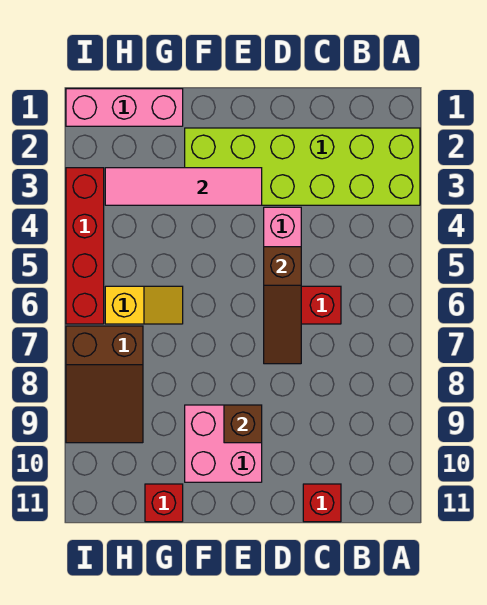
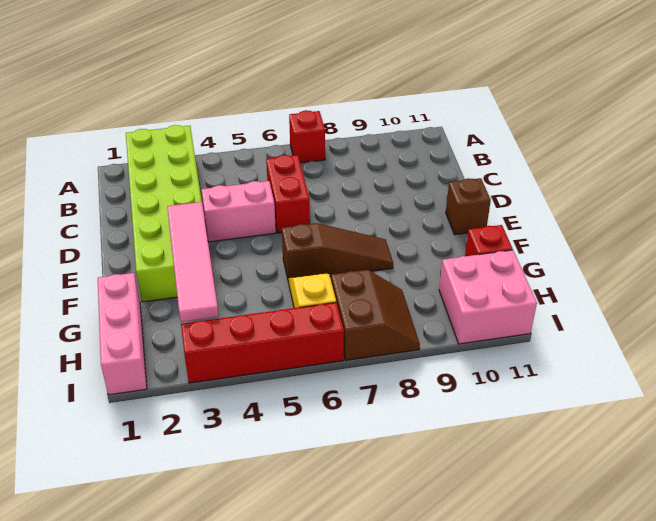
red brick C11 level 1 -> red brick A7 level 1
brown slope D5:D7 level 2 top 5 -> brown slope F6:F8 level 1 top 6
pink brick E9:F10 level 1 -> pink brick H10:I11 level 1
brown brick E9 level 2 -> brown brick E11 level 1
brown slope H7:I9 level 1 top 7 -> brown slope H7:I8 level 1 top 7

